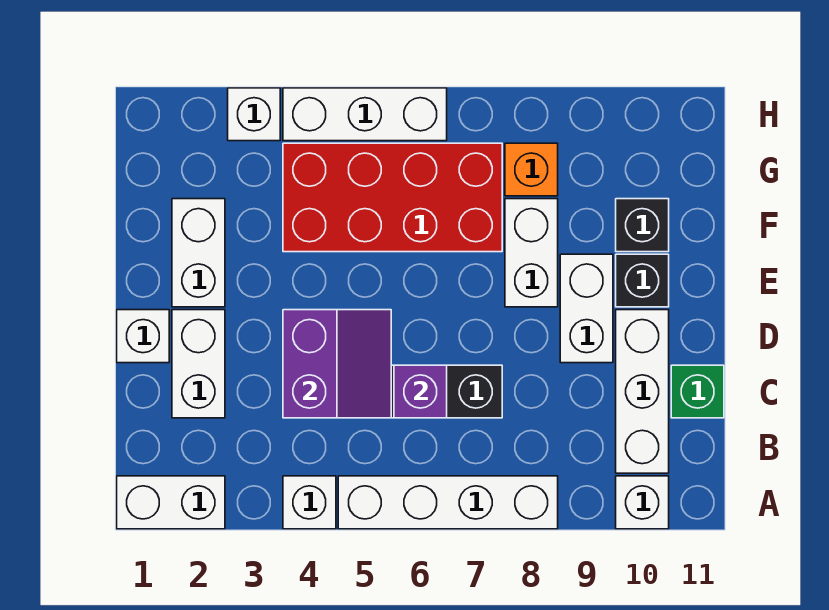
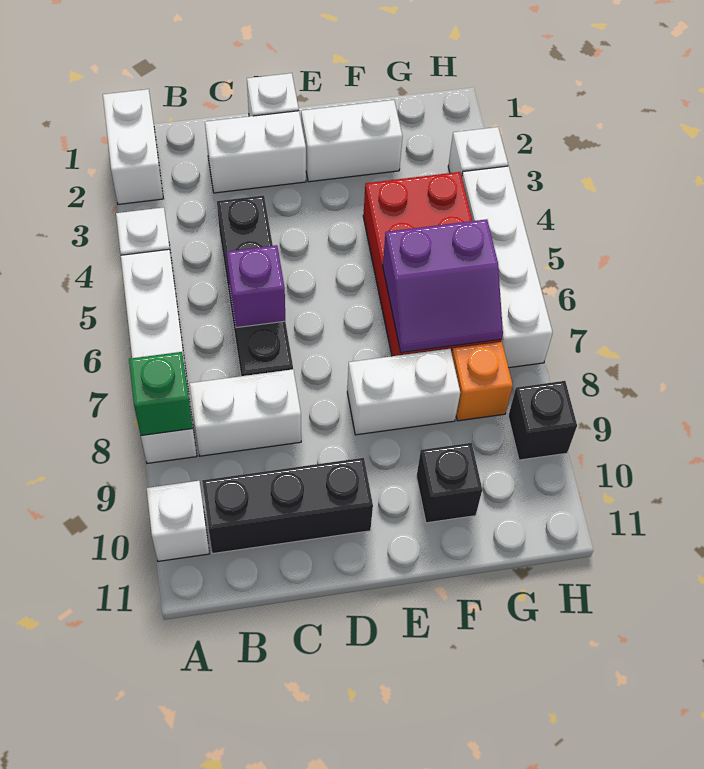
white brick B10:D10 level 1 -> black brick B10:D10 level 1
purple slope C4:D5 level 2 top 4 -> purple slope F6:G7 level 2 top 6
green brick C11 level 1 -> green brick A8 level 2
white brick D9:E9 level 1 -> white brick B8:C8 level 1
black brick E10 level 1 -> black brick H9 level 1
white brick H4:H6 level 1 -> white brick H4:H7 level 1

